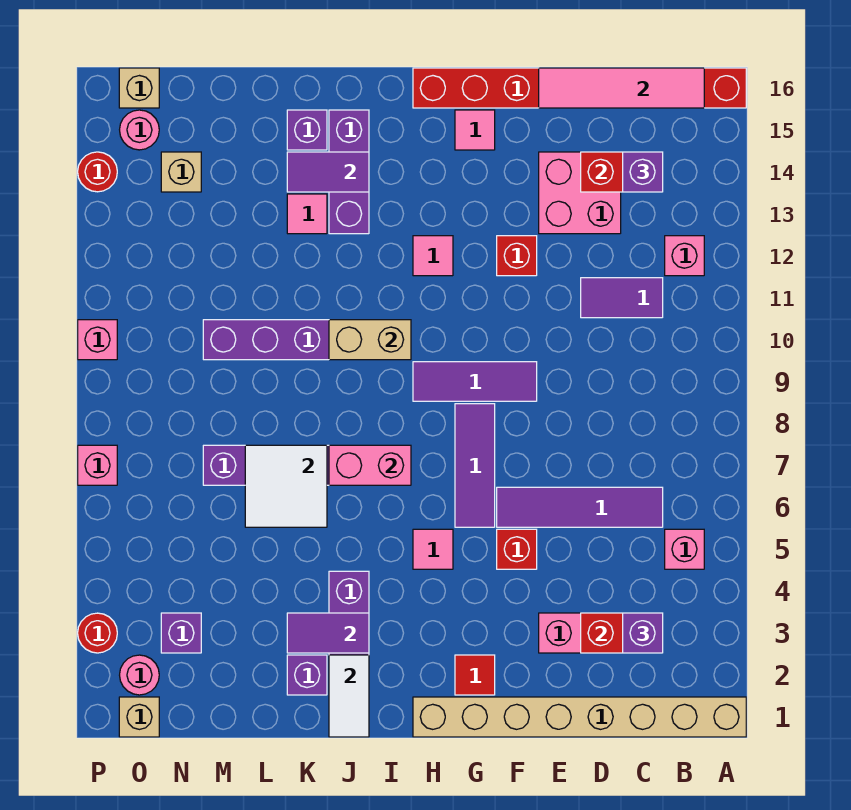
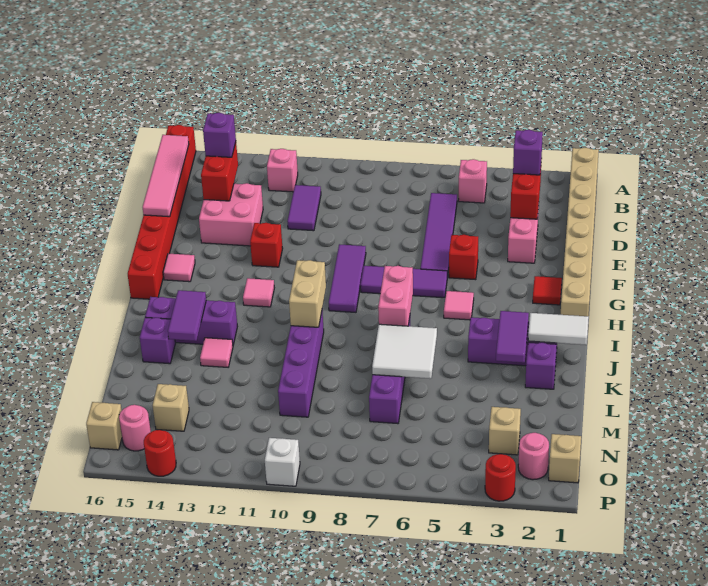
purple brick N3 level 1 -> tan brick N3 level 1
pink brick P7 level 1 -> none
pink brick P10 level 1 -> white brick P10 level 1

